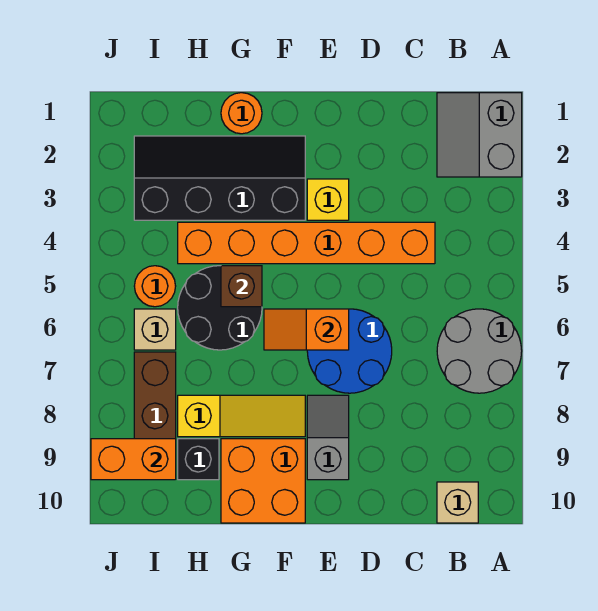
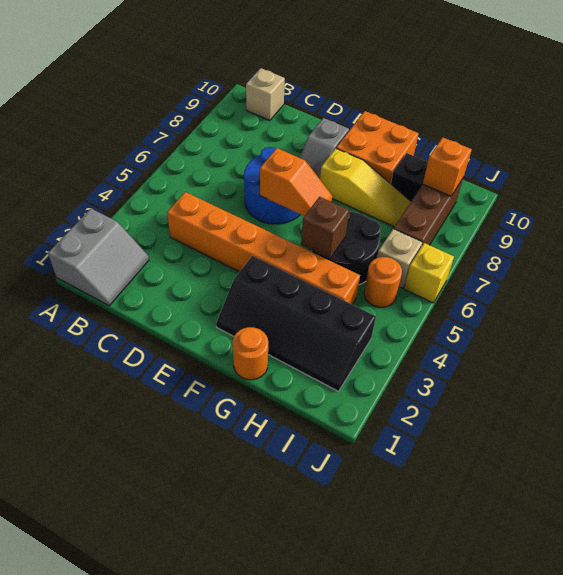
grey round brick A6:B7 level 1 -> none
yellow brick E3 level 1 -> yellow brick J6 level 1
yellow slope F8:H8 level 1 top H -> yellow slope F8:H8 level 1 top F
orange brick I9:J9 level 2 -> orange brick I9 level 2

